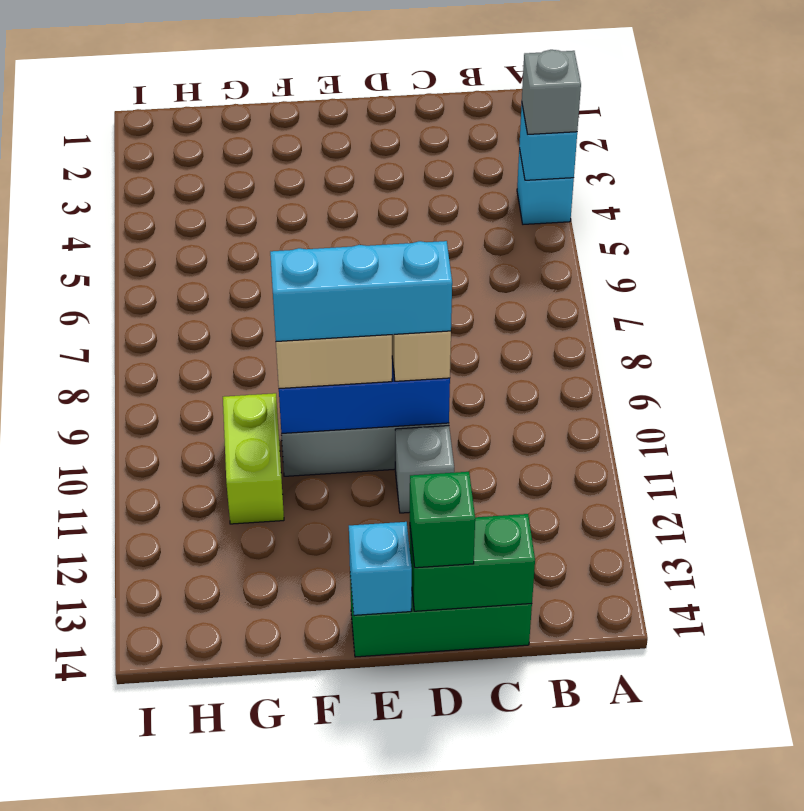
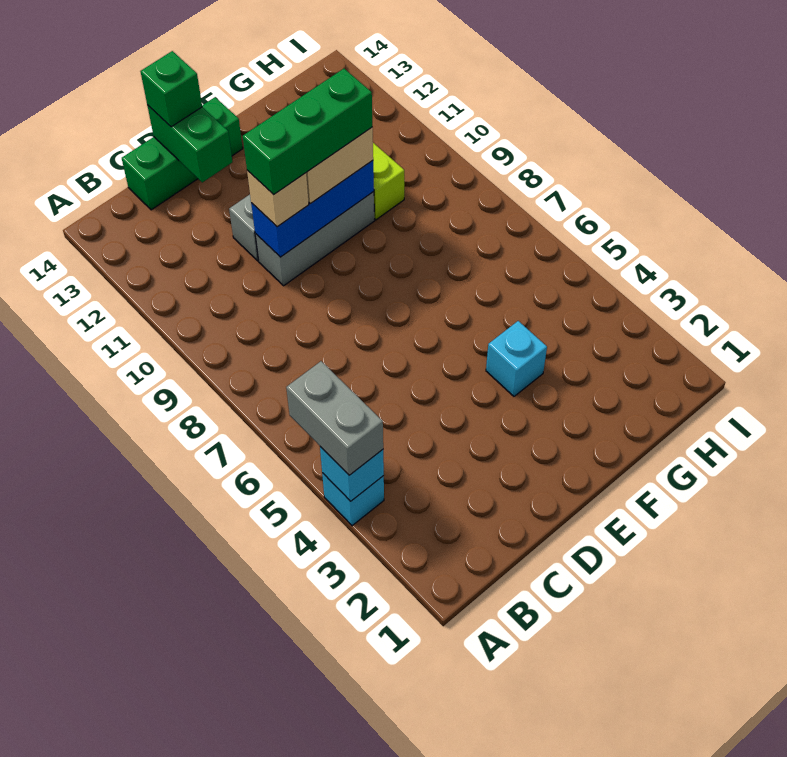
grey brick A4 level 3 -> grey brick A4:A5 level 3
green brick C14:D14 level 2 -> green brick D13:D14 level 2
cyan brick D10:F10 level 4 -> green brick D10:F10 level 4
cyan brick E14 level 2 -> cyan brick F4 level 1

